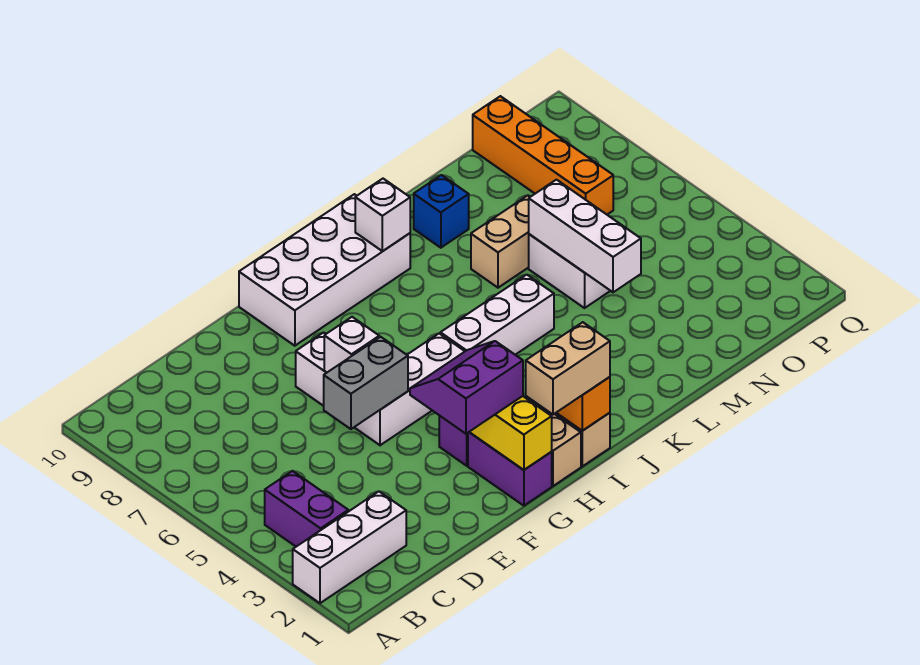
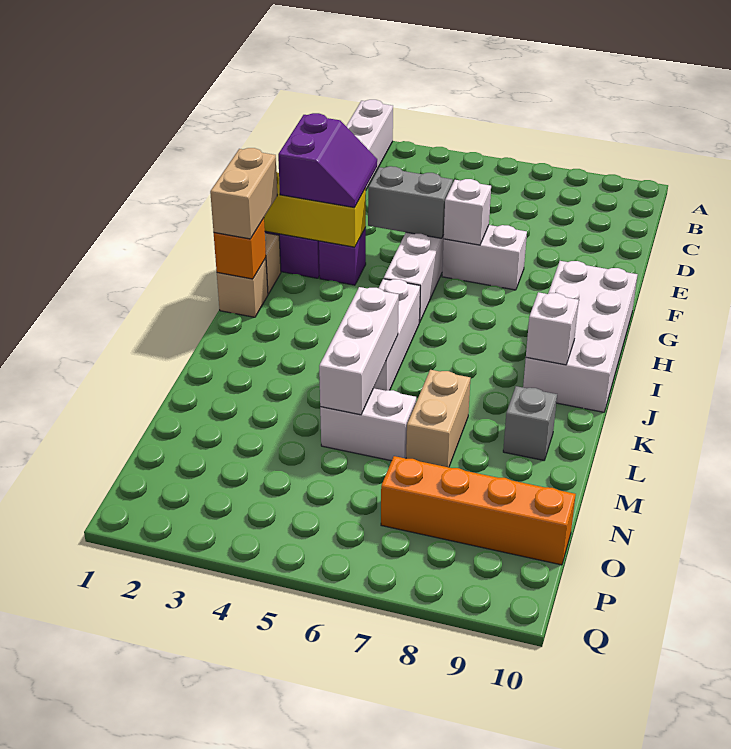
purple brick B3:B4 level 1 -> none
grey brick E5:F5 level 2 -> grey brick F4:F5 level 2
blue brick L9 level 1 -> grey brick L9 level 1
white brick M4:M6 level 2 -> white brick K5:M5 level 2

